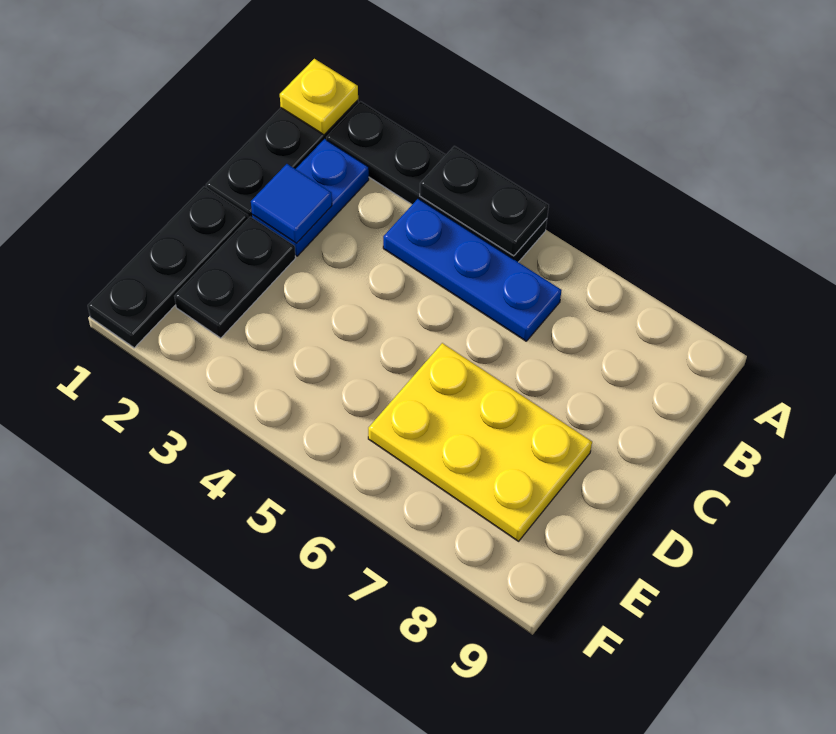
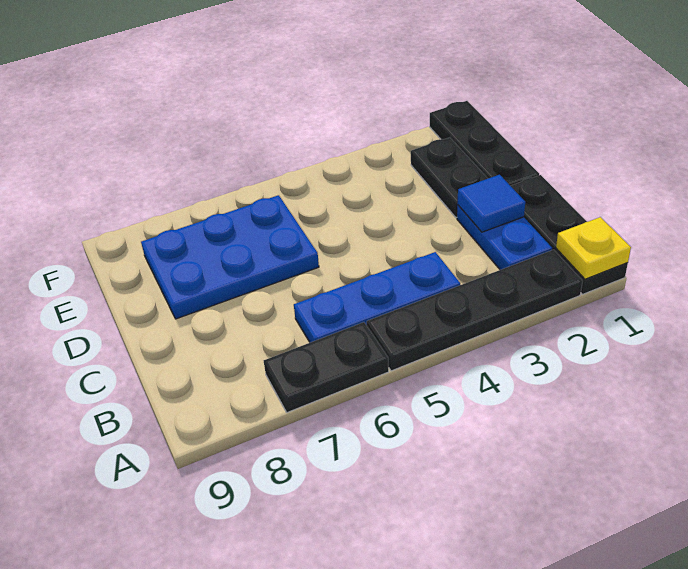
black plate A4:A5 level 2 -> black plate A6:A7 level 1
yellow plate D6:E8 level 1 -> blue plate D6:E8 level 1

